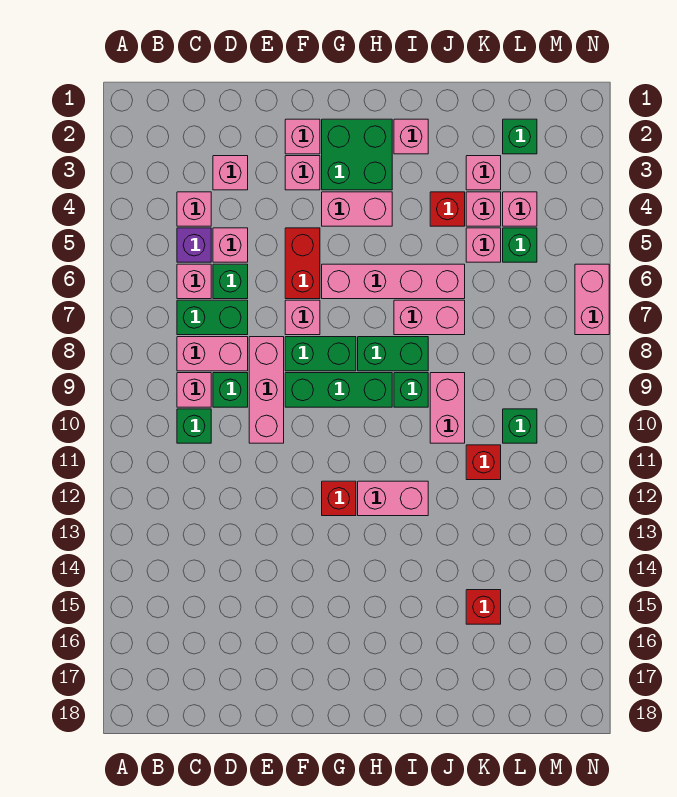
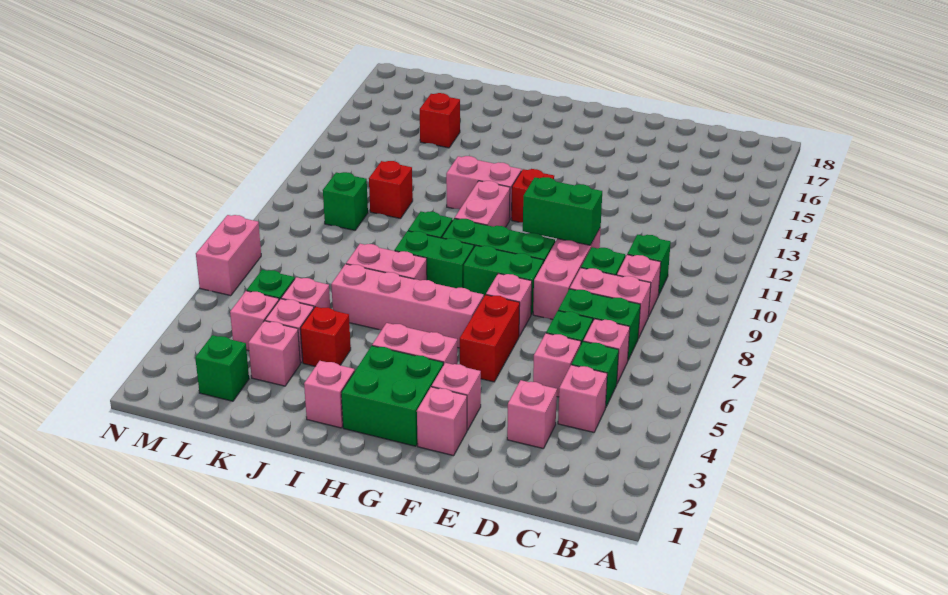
purple brick C5 level 1 -> green brick C5 level 1
none -> green brick E10:F10 level 2
pink brick J9:J10 level 1 -> pink brick H10:H11 level 1

